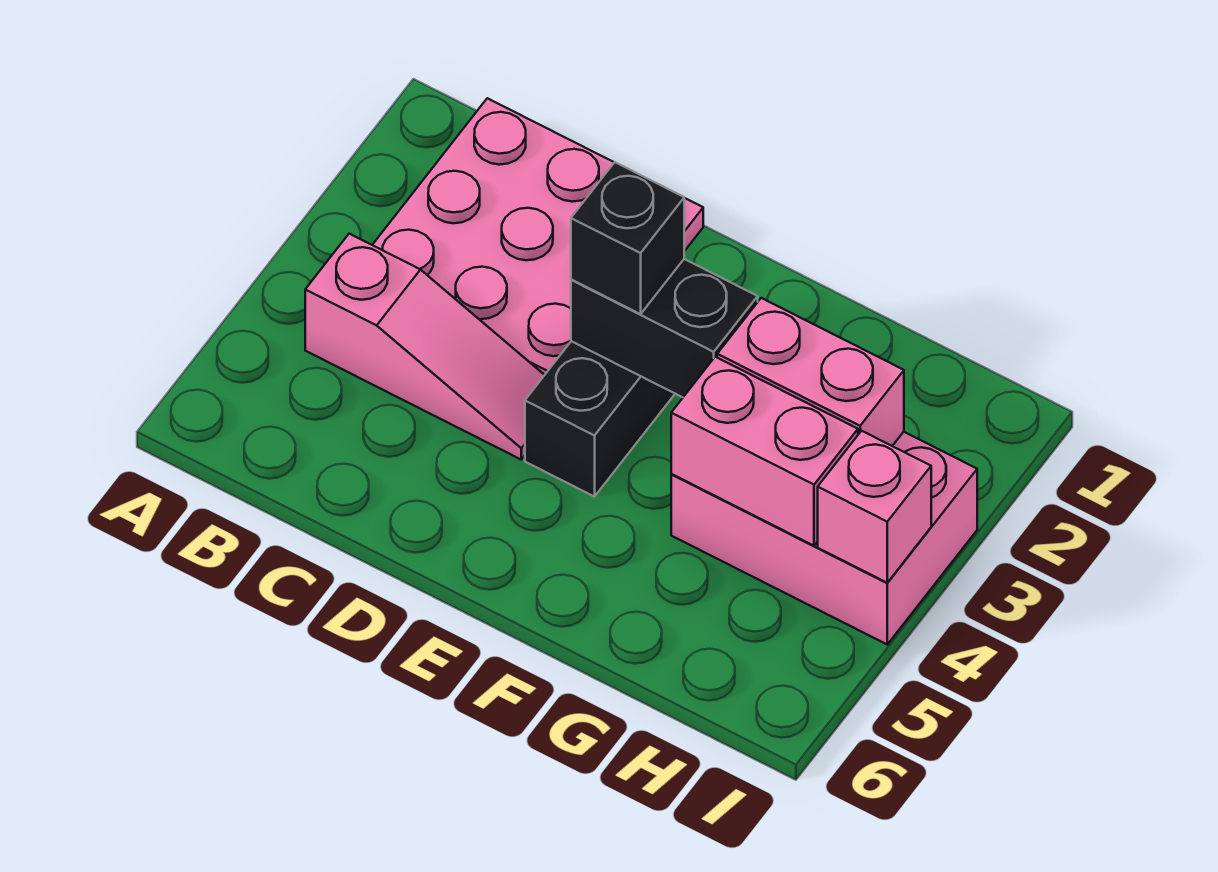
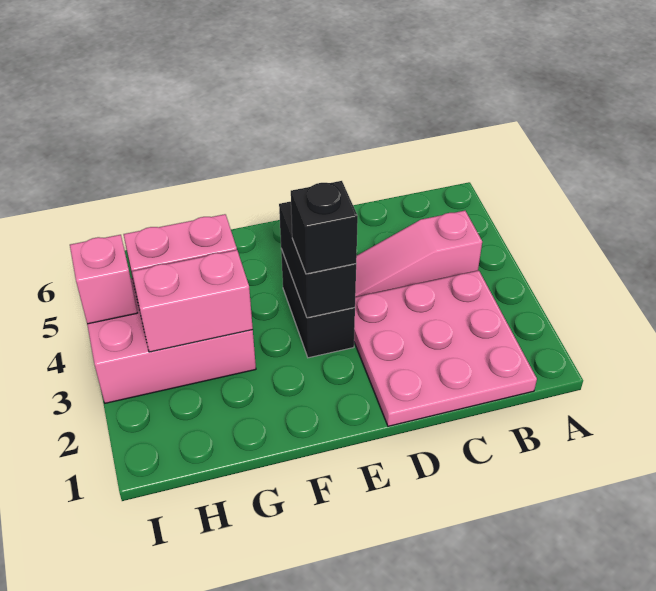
black brick E3:F3 level 2 -> black brick E3:E4 level 2

